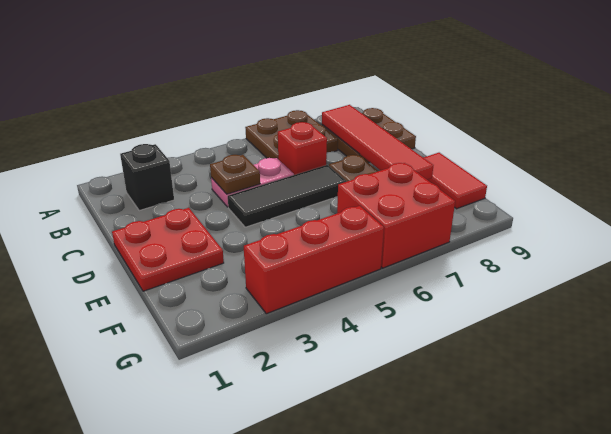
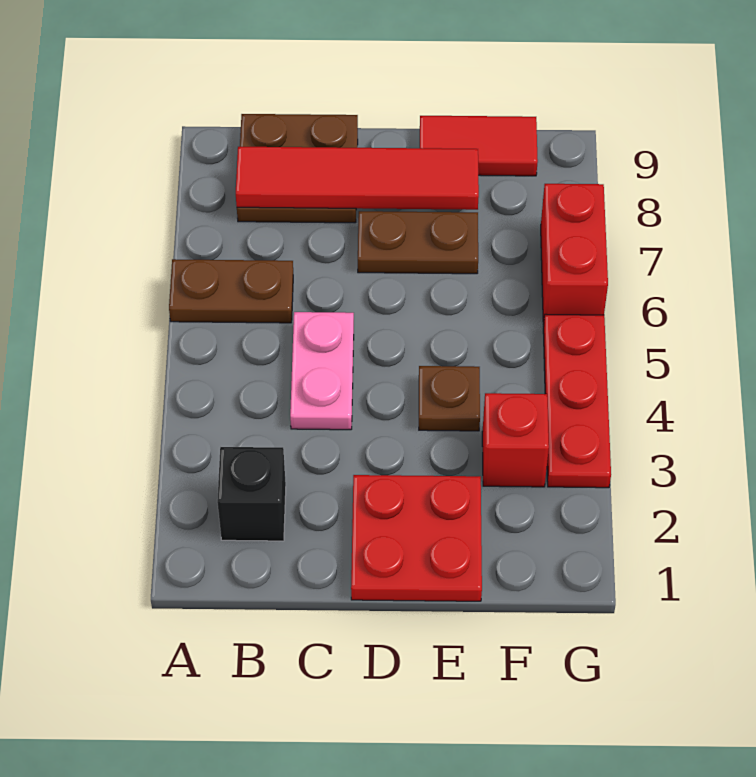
brown plate A6:B7 level 1 -> brown plate A6:B6 level 1
brown plate C4 level 2 -> brown plate E4 level 1
red brick C6 level 1 -> red brick F3 level 1
black tile D4:D6 level 1 -> none
red brick F6:G7 level 1 -> red brick G6:G7 level 1
red brick G3:G5 level 1 -> red plate G3:G5 level 1

